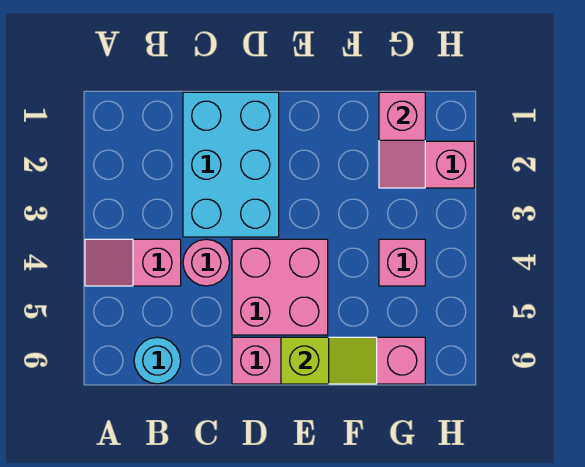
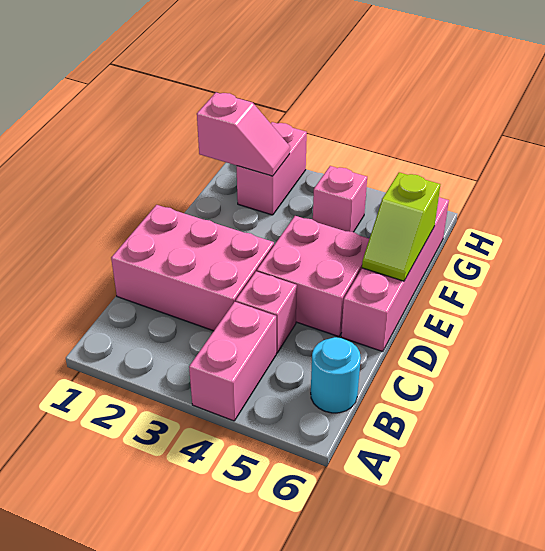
pink slope A4:B4 level 1 top B -> pink brick A4:B4 level 1
cyan brick C1:D3 level 1 -> pink brick C1:D3 level 1
pink round brick C4 level 1 -> pink brick C4 level 1
lime slope E6:F6 level 2 top E -> lime slope E6:F6 level 2 top F

